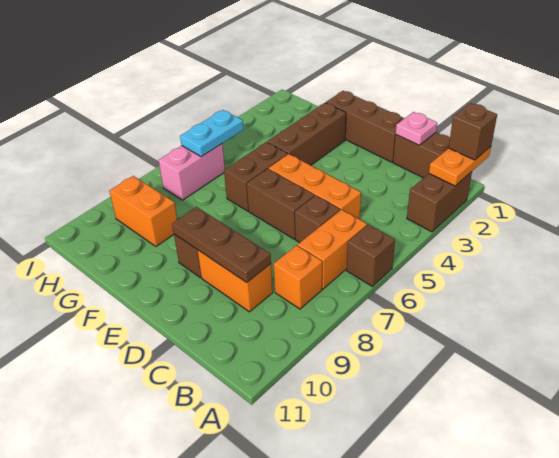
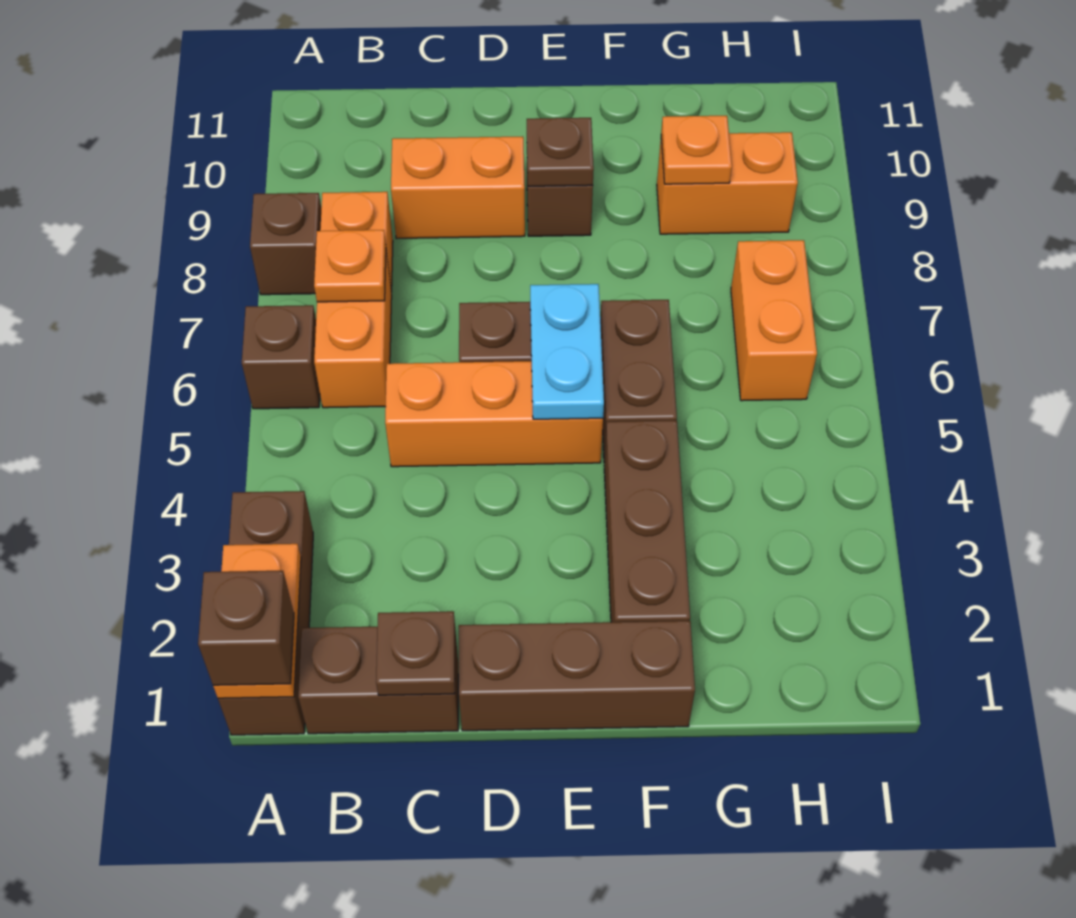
brown brick A2:A3 level 1 -> brown brick A1:A3 level 1
none -> orange plate B7 level 2
pink plate C1 level 2 -> brown plate C1 level 2
brown brick C6 level 1 -> brown brick A8 level 1
brown plate C9:E9 level 2 -> brown plate E9 level 2
none -> orange plate G9 level 2
cyan plate H5:H6 level 2 -> cyan plate E5:E6 level 2
pink brick H6:H7 level 1 -> orange brick H6:H7 level 1

